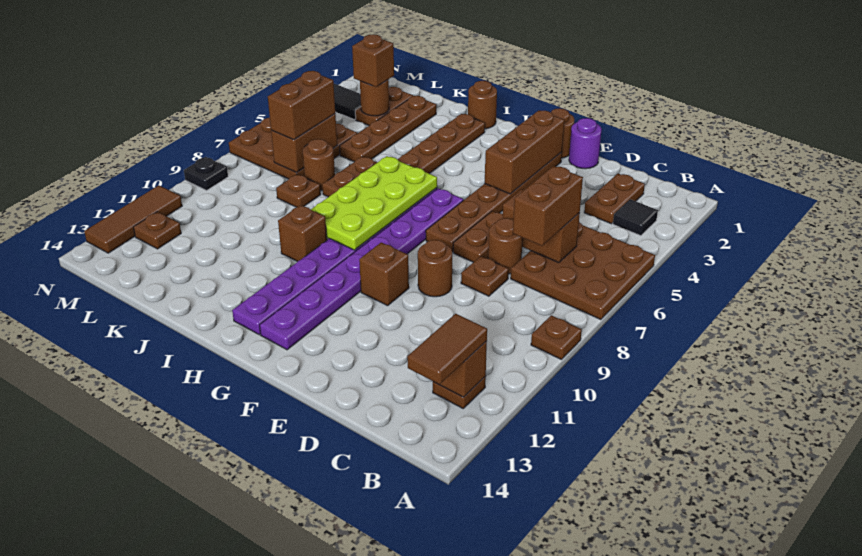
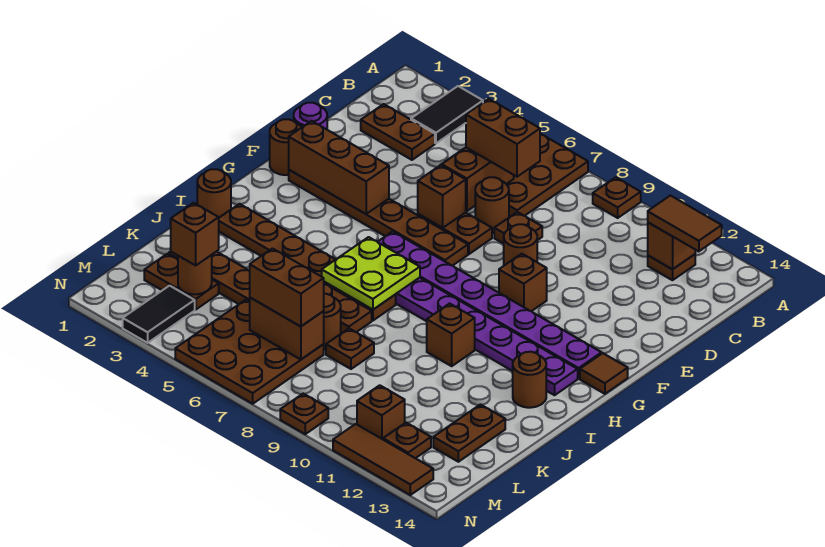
black tile B3 level 1 -> black tile A3:B3 level 1
none -> brown brick E6 level 2
none -> brown tile G14 level 1
lime plate H6:I9 level 2 -> lime plate H6:I7 level 2
none -> brown round brick I13 level 1
none -> brown plate K13:L13 level 1
none -> brown brick M11 level 1
black plate N9 level 1 -> brown plate N9 level 1

